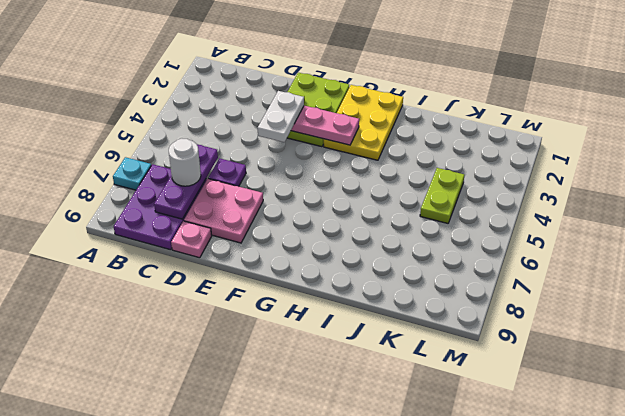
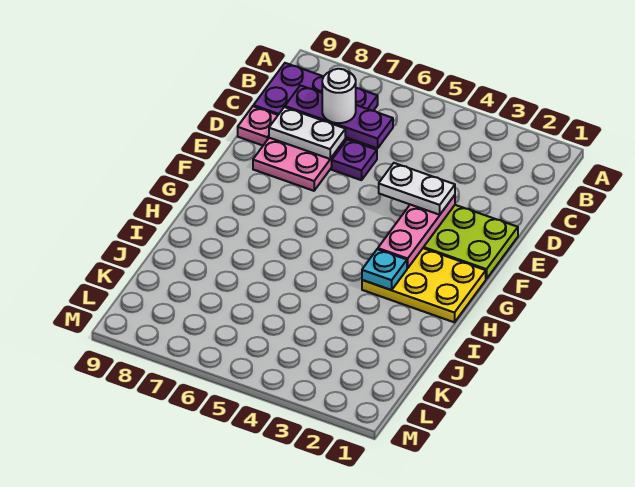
cyan plate A7 level 1 -> cyan plate H3 level 2
none -> white plate D7:D8 level 2
lime plate K4:K5 level 1 -> none

